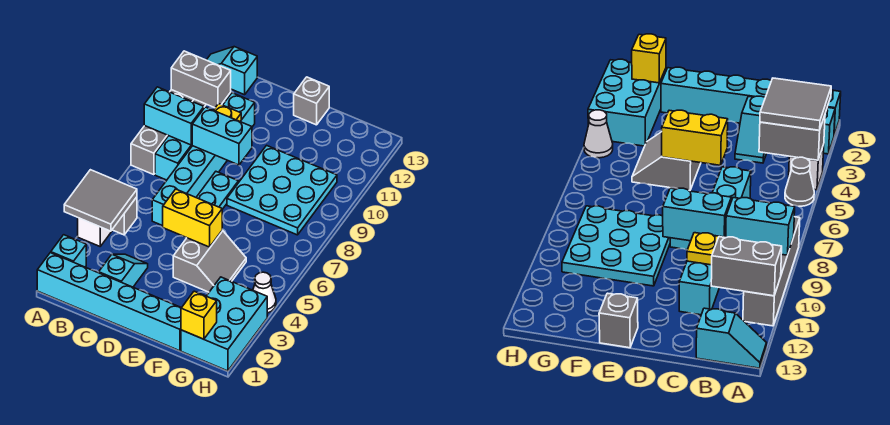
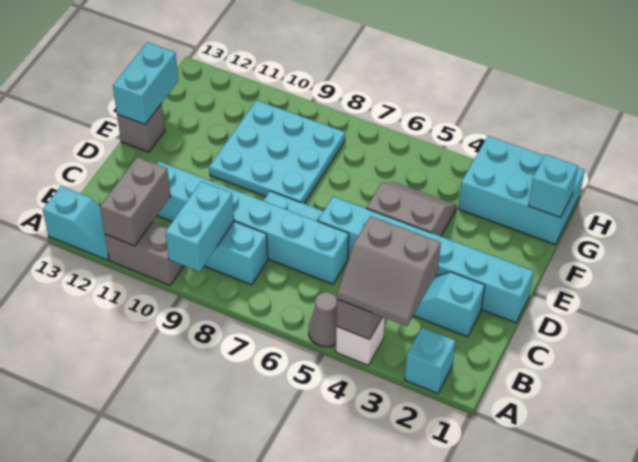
cyan brick A1:F1 level 1 -> cyan brick D1:D6 level 1
grey tile A3:B4 level 3 -> grey slope A3:B4 level 3 top B
grey brick A8:A11 level 1 -> grey brick A10:A11 level 1
cyan slope A13:B13 level 1 top B -> cyan slope A12:A13 level 1 top 13
cyan brick C9:D9 level 2 -> cyan brick E13:F13 level 2
yellow plate C10 level 2 -> none
yellow brick D5:E5 level 2 -> none
yellow brick G1 level 2 -> cyan brick G1 level 2
white cone H4 level 1 -> none

